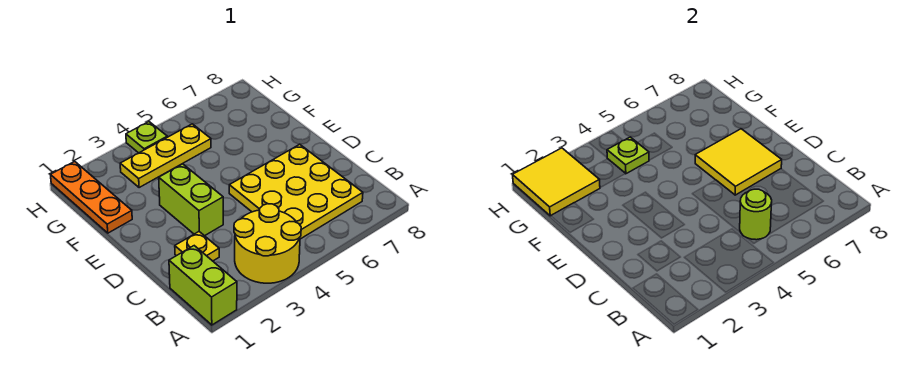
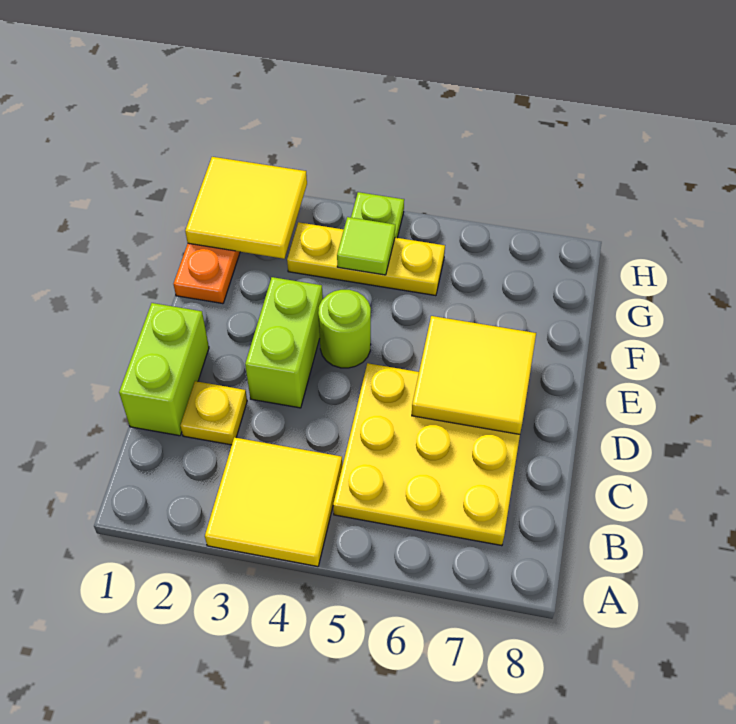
lime brick A1:B1 level 1 -> lime brick C1:D1 level 1
yellow round brick A3:B4 level 1 -> yellow tile A3:B4 level 1
lime round brick B5 level 2 -> lime round brick E4 level 1
lime plate G4 level 2 -> lime tile G4 level 2

